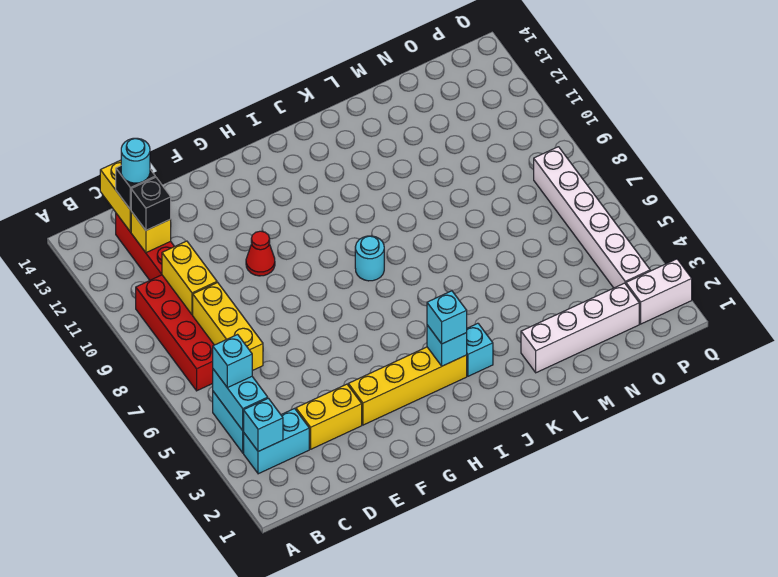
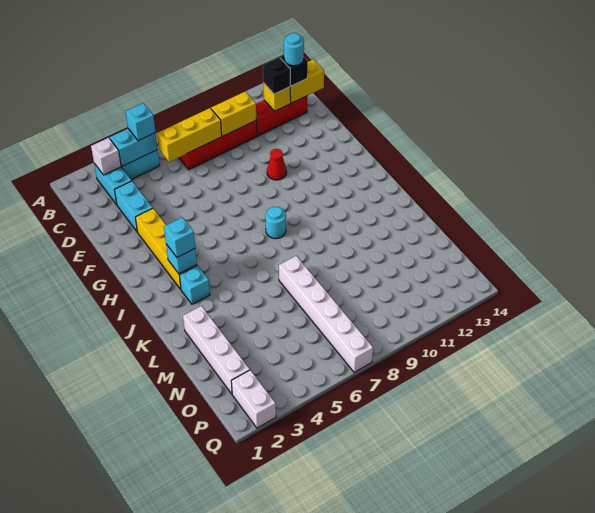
cyan brick B3 level 2 -> white brick B3 level 2
yellow brick D3:E3 level 1 -> cyan brick D3:E3 level 1
white brick P3:P8 level 1 -> white brick L7:Q7 level 1

